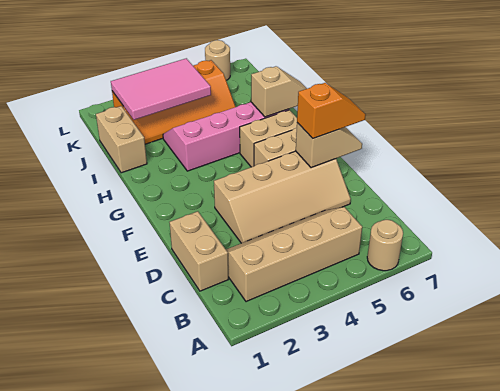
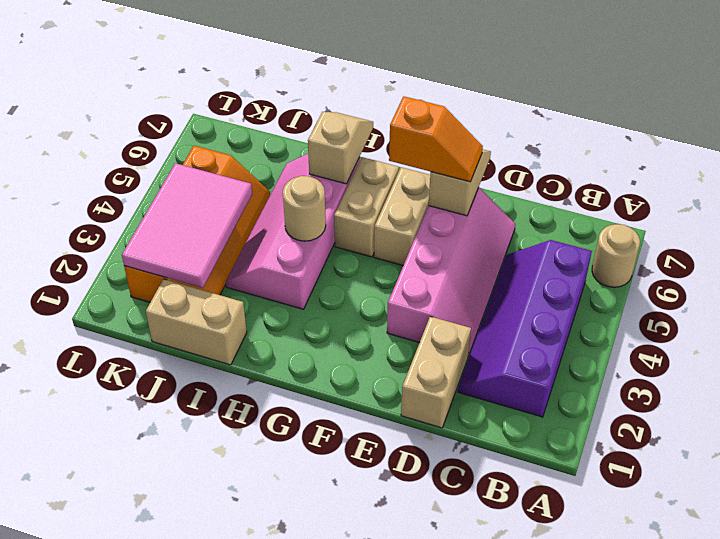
tan slope B2:C5 level 1 top B -> purple slope B2:C5 level 1 top B
tan brick C1:D1 level 1 -> tan brick D1:D2 level 1
tan slope D3:E6 level 1 top E -> pink slope D3:E6 level 1 top E
orange slope E6:E7 level 3 top 6 -> orange slope E6:F6 level 3 top F
tan round brick L6 level 1 -> tan round brick H4 level 2

